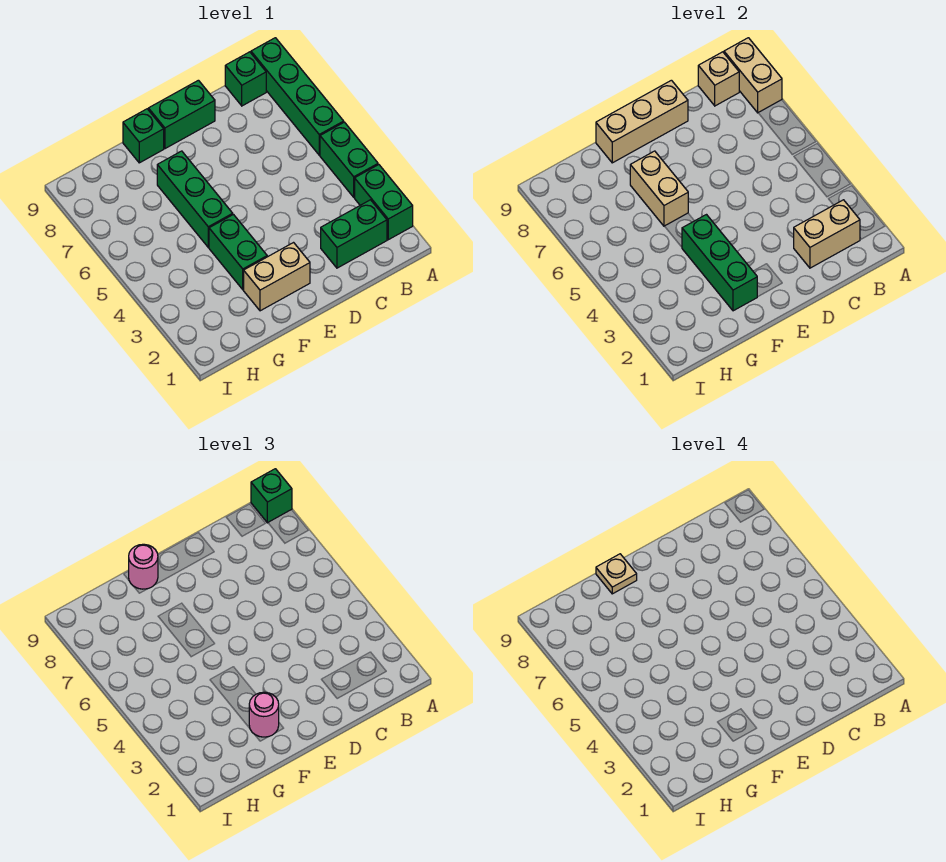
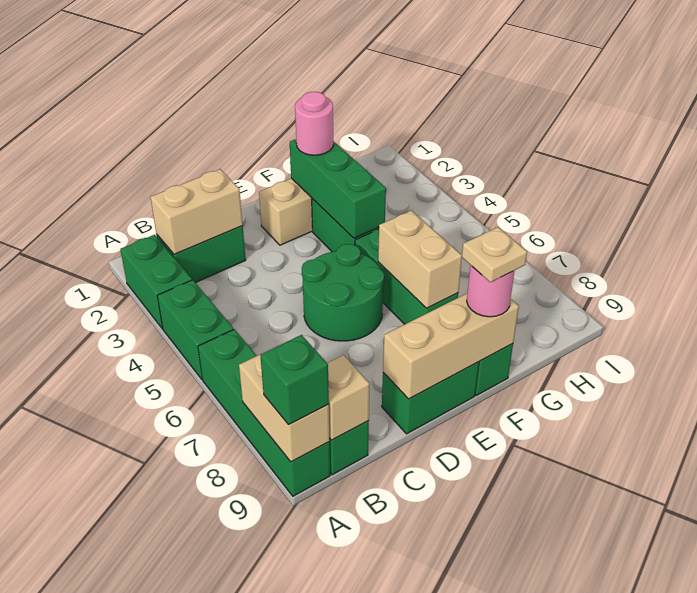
none -> green round brick D5:E6 level 1

